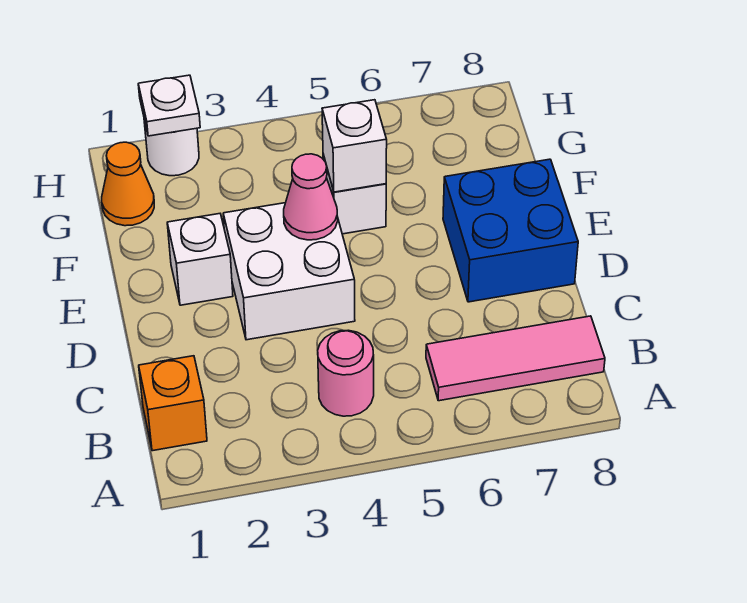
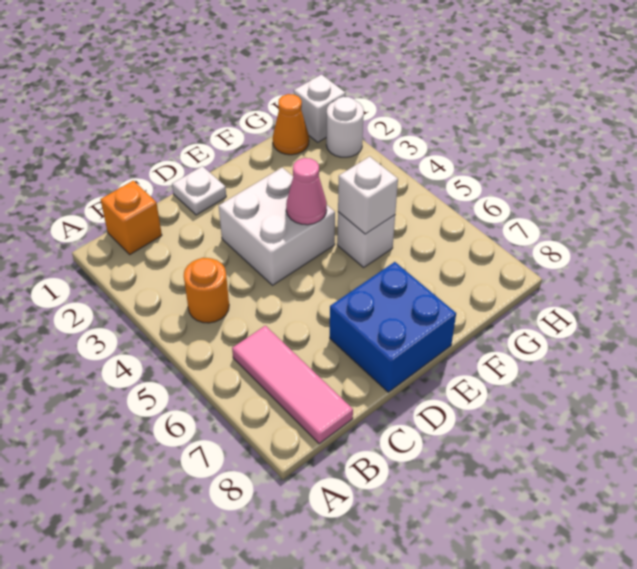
pink round brick B4 level 1 -> orange round brick B4 level 1
white brick E2 level 1 -> white brick H1 level 1
white plate H2 level 2 -> white plate D1 level 1

